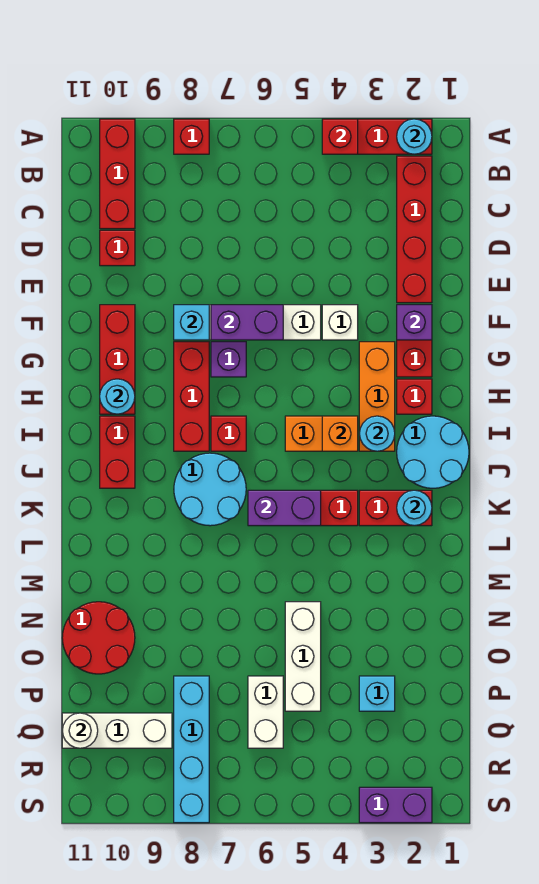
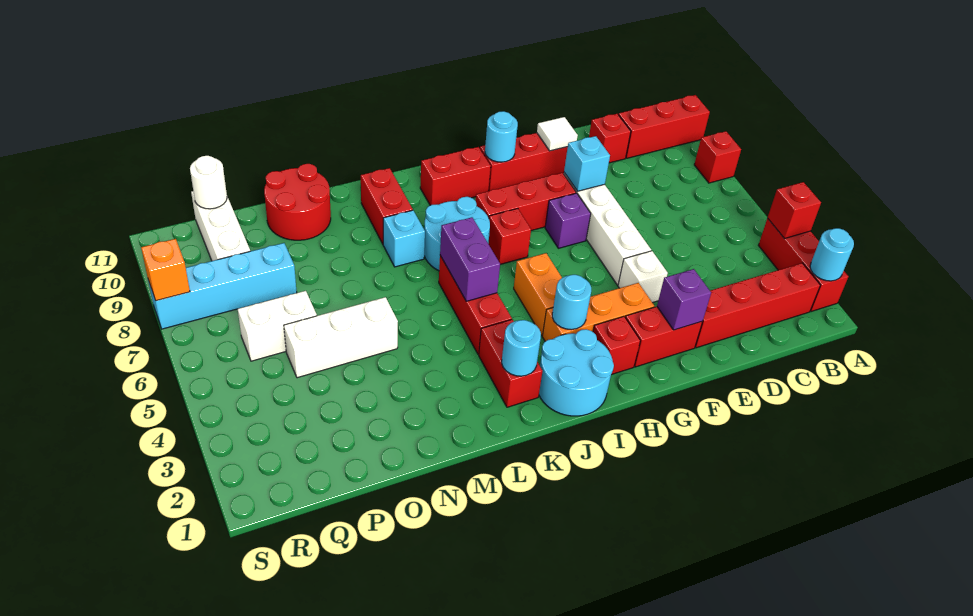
purple brick F6:F7 level 2 -> none
none -> white tile F10 level 2
orange brick I4 level 2 -> orange brick S8 level 2
none -> red brick L9:L10 level 1
cyan brick P3 level 1 -> cyan brick L8 level 1
purple brick S2:S3 level 1 -> none

